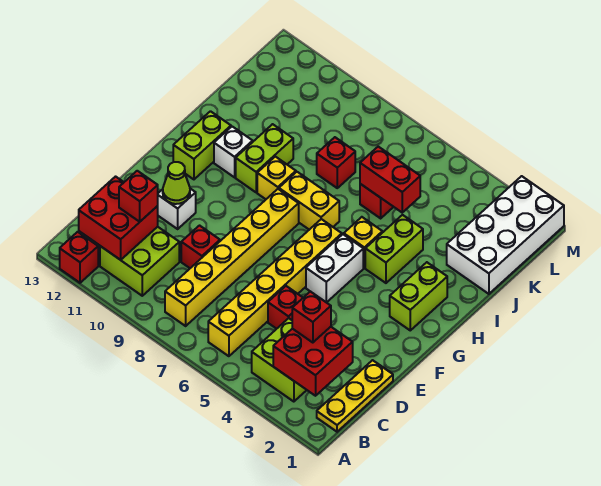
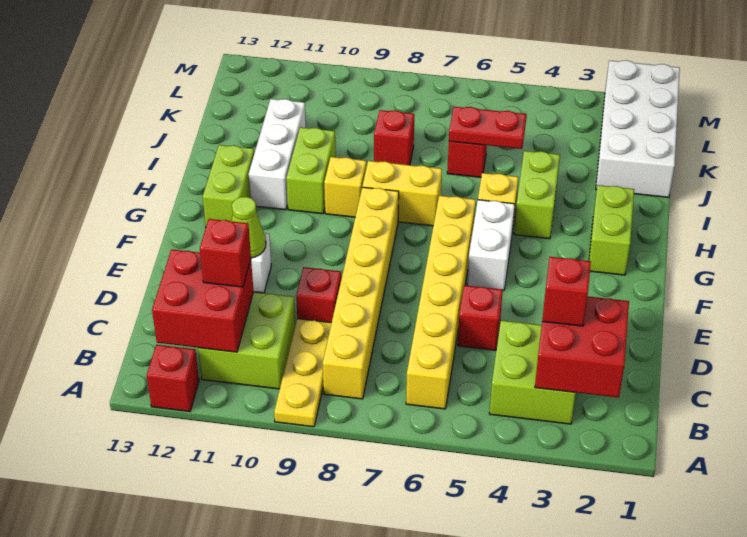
yellow plate B1:D1 level 1 -> yellow plate A9:C9 level 1
white brick H11 level 1 -> white brick H11:J11 level 1
red brick J5:J6 level 2 -> red plate J5:J6 level 2

